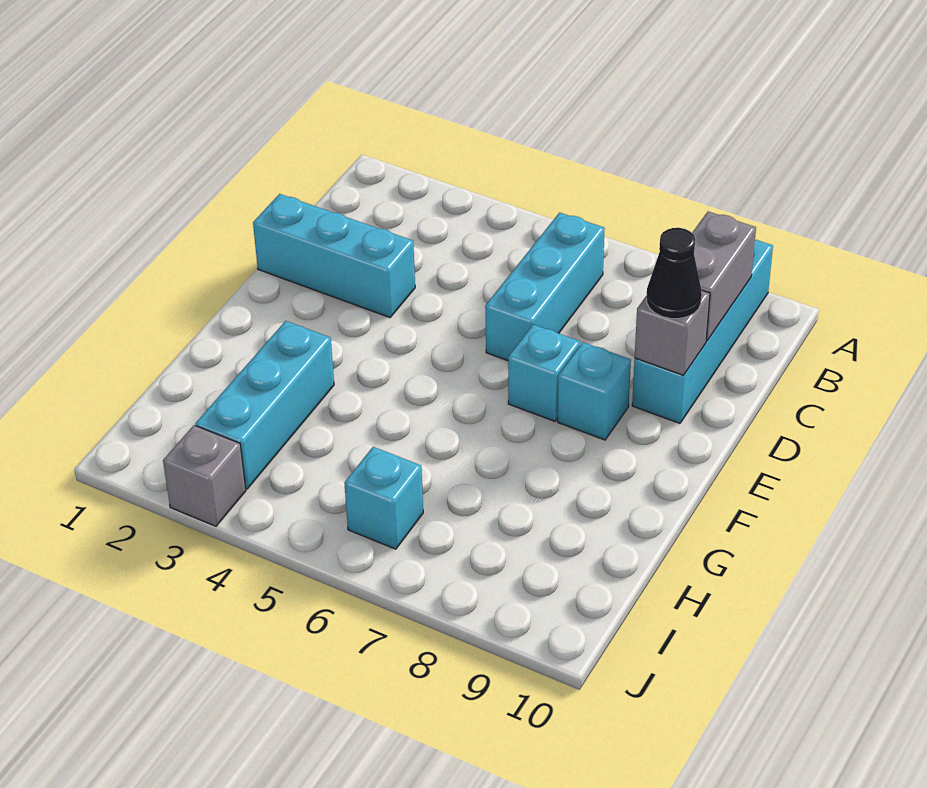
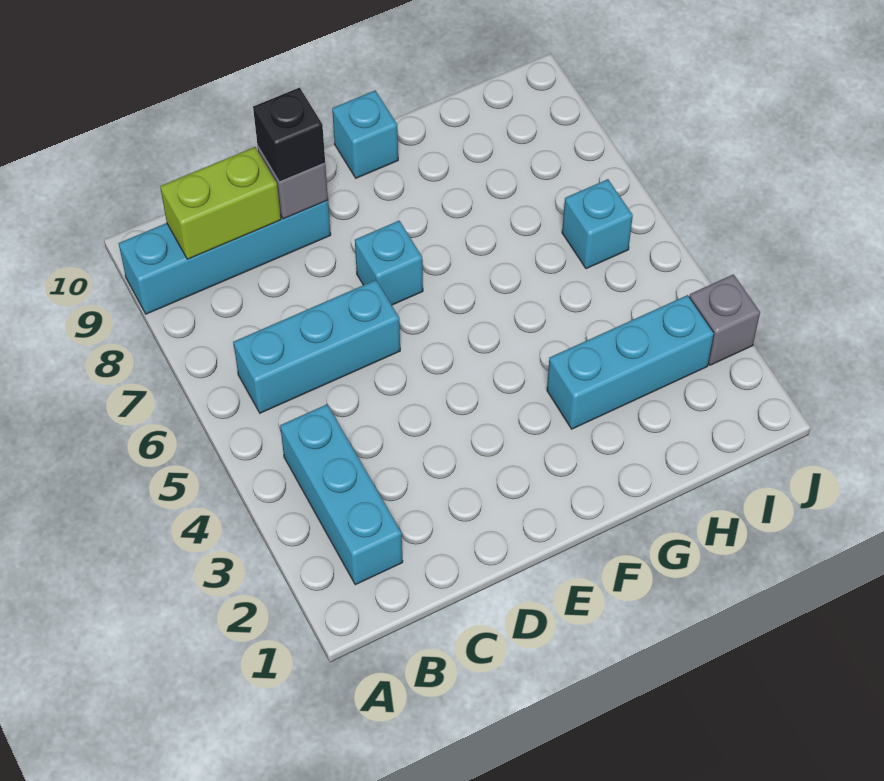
grey brick B9:C9 level 2 -> lime brick B9:C9 level 2
cyan brick D1:D3 level 1 -> cyan brick B2:B4 level 1
black cone D9 level 3 -> black brick D9 level 3
cyan brick E8 level 1 -> cyan brick F10 level 1

